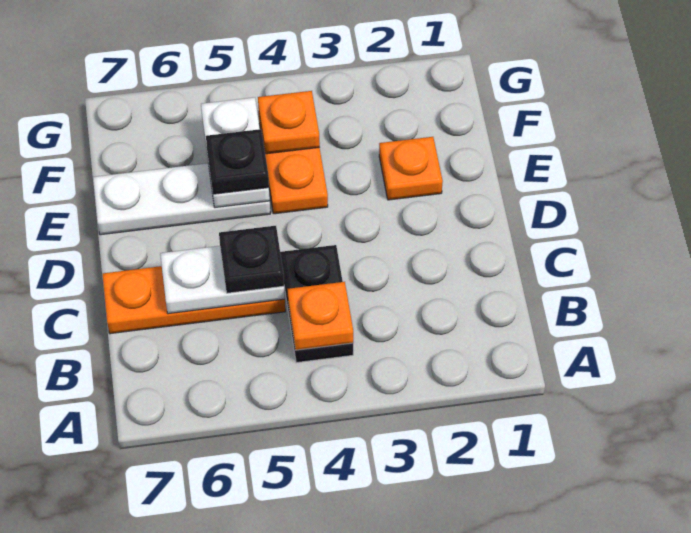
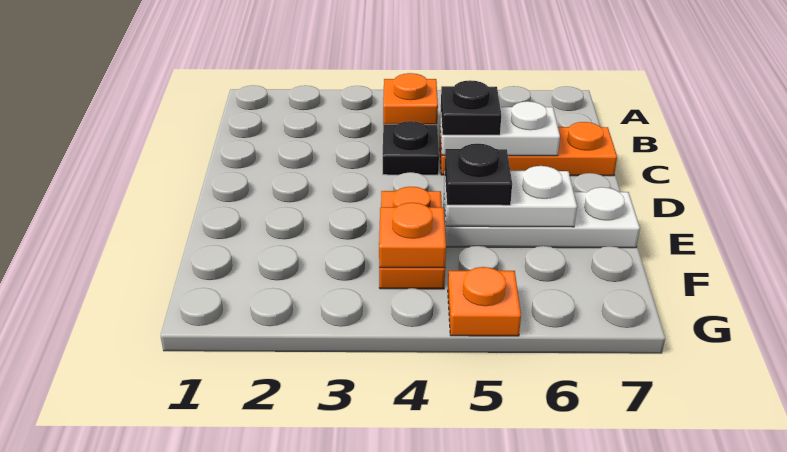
orange plate E2 level 1 -> orange plate G5 level 1
white plate E5:F5 level 2 -> white plate E5:E6 level 2

